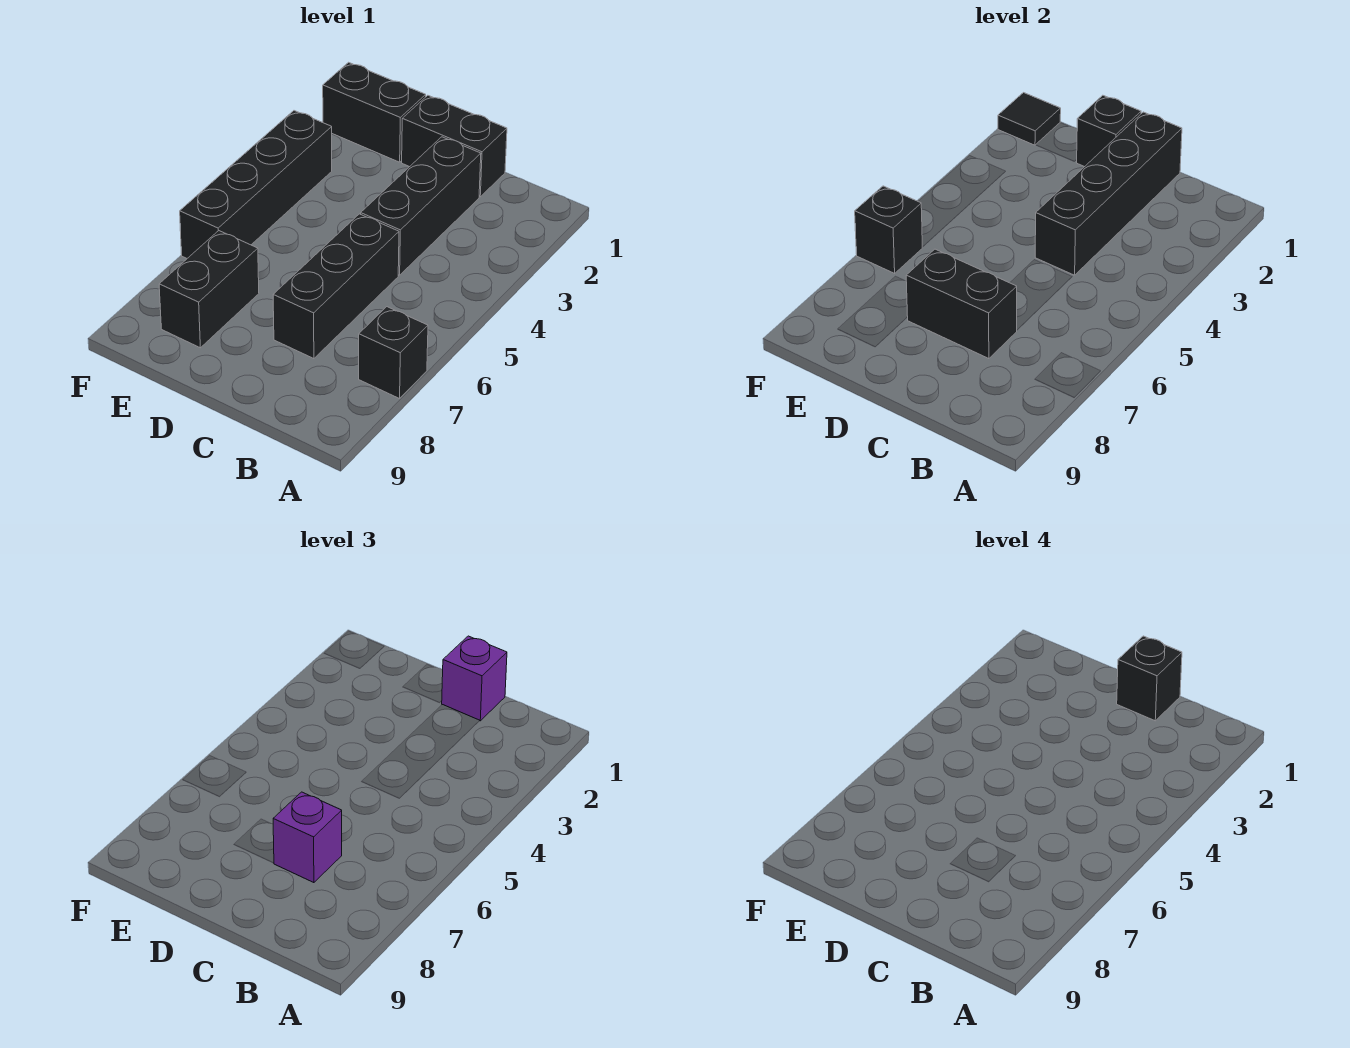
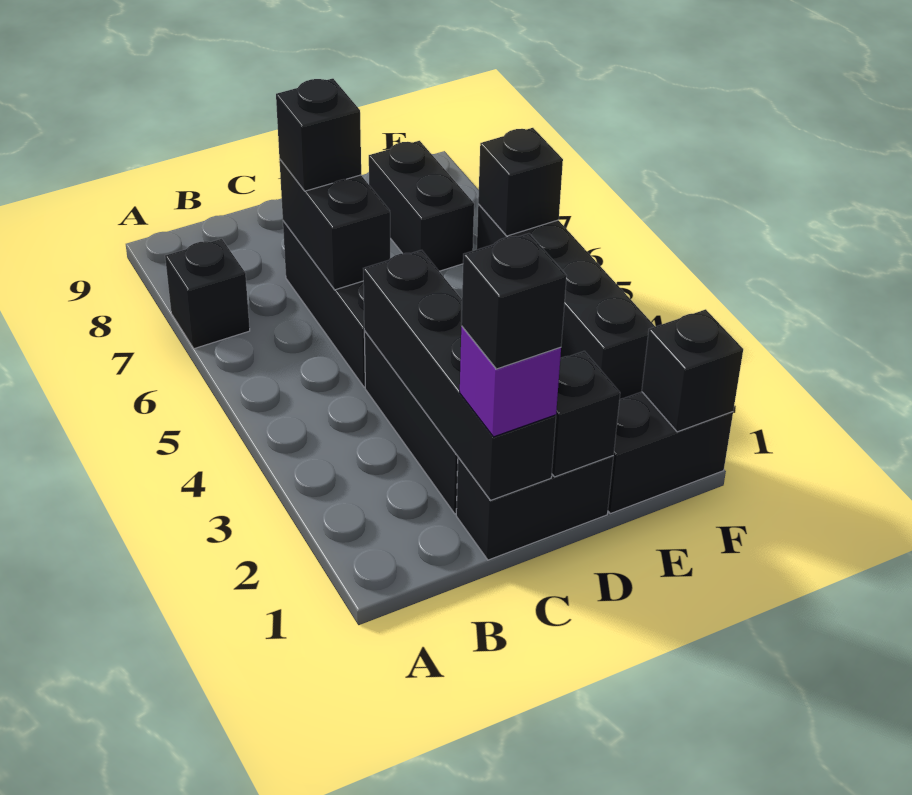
black brick C7:D7 level 2 -> black brick C6:C7 level 2
purple brick C7 level 3 -> black brick C7 level 3
black tile F1 level 2 -> black brick F1 level 2

